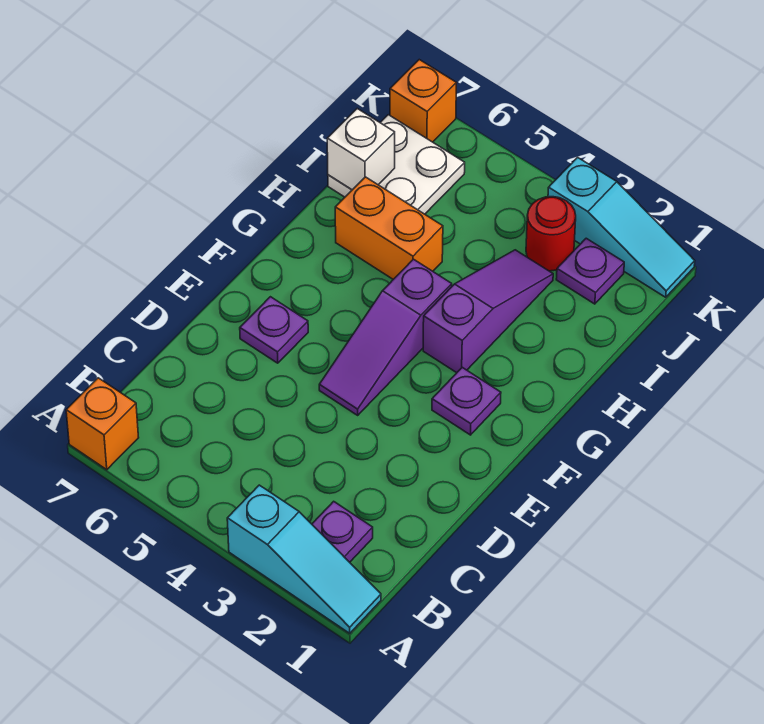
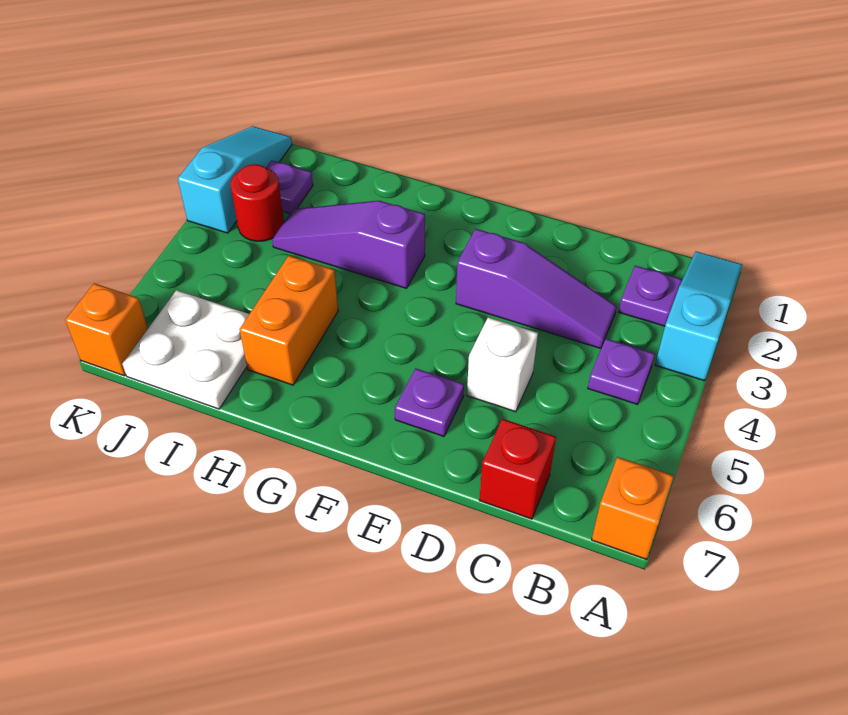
none -> red brick C7 level 1
purple slope E4:G4 level 1 top G -> purple slope C3:E3 level 1 top E
purple plate F2 level 1 -> purple plate B4 level 1
white brick I7 level 2 -> white brick D5 level 1

